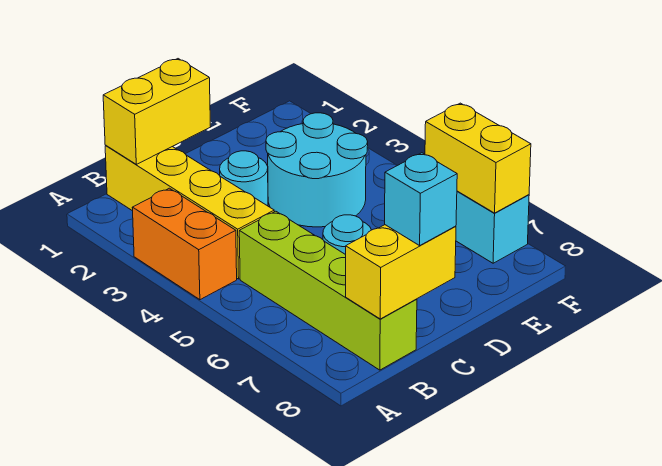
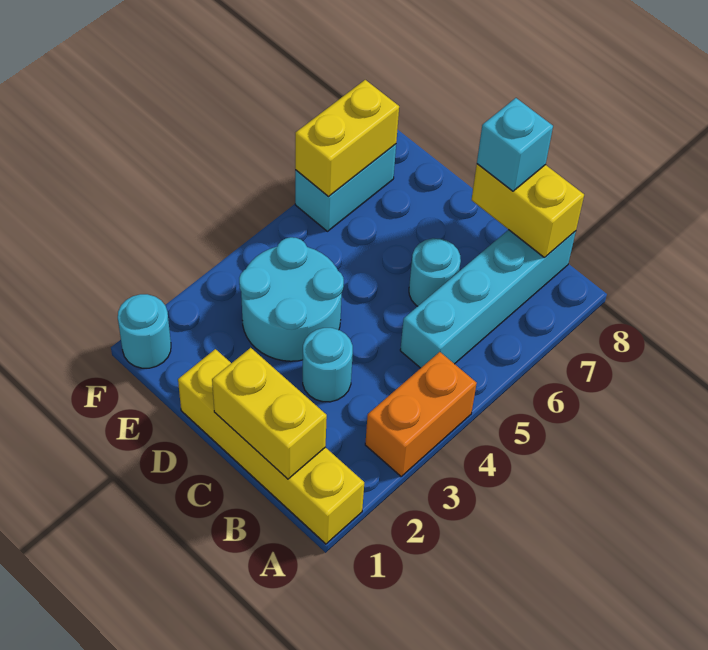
yellow brick B1:B4 level 1 -> yellow brick A1:D1 level 1
lime brick B5:B8 level 1 -> cyan brick B5:B8 level 1
none -> cyan round brick F1 level 1

